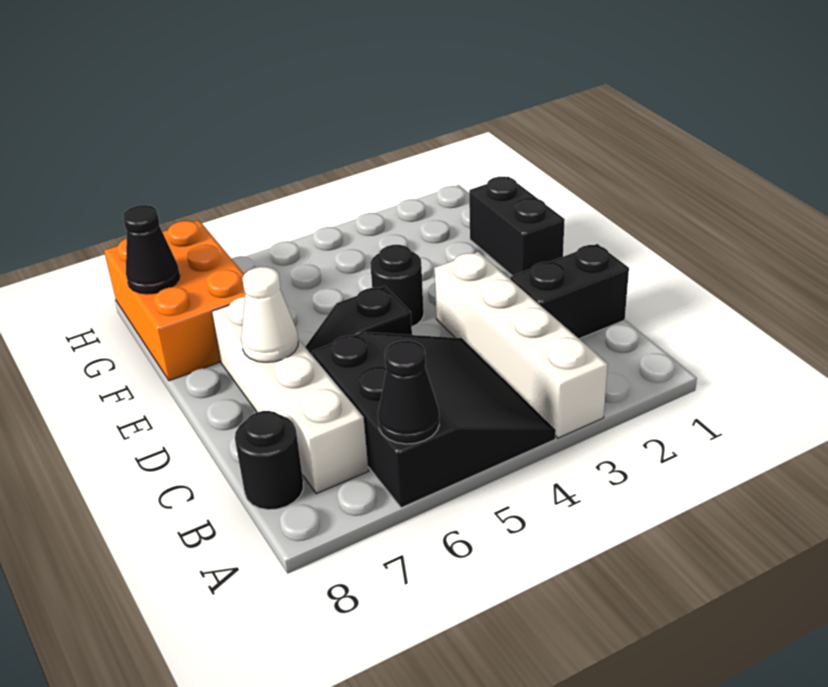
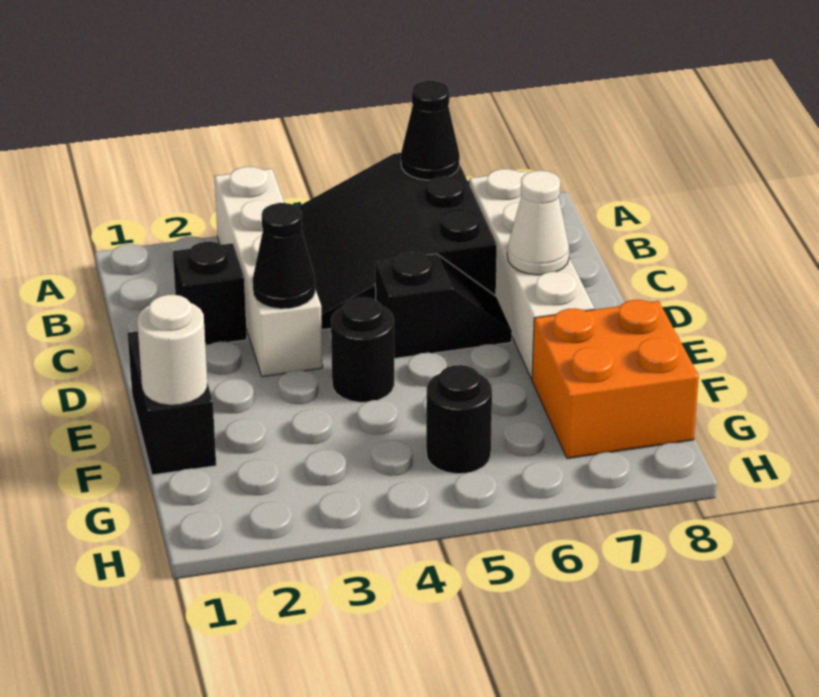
black round brick B8 level 1 -> black round brick G5 level 1
black brick C1:C2 level 1 -> black brick C2 level 1
none -> white round brick F1 level 2
orange brick F7:H8 level 1 -> orange brick F7:G8 level 1
black cone G8 level 2 -> black cone D3 level 2

